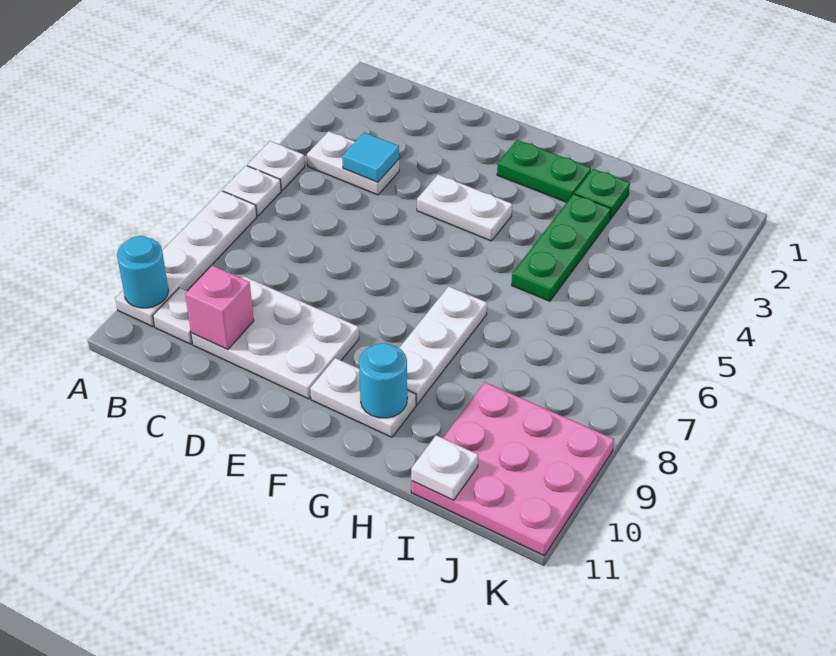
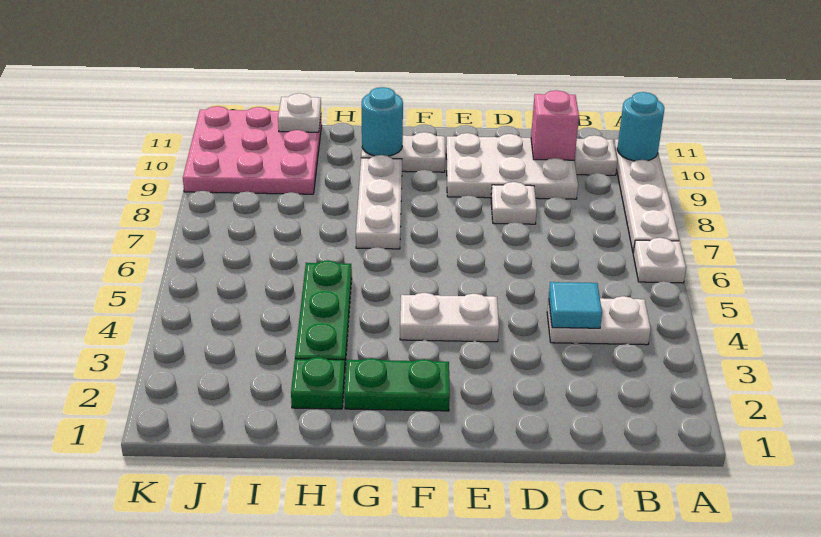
white plate A5 level 1 -> white plate D8 level 1

